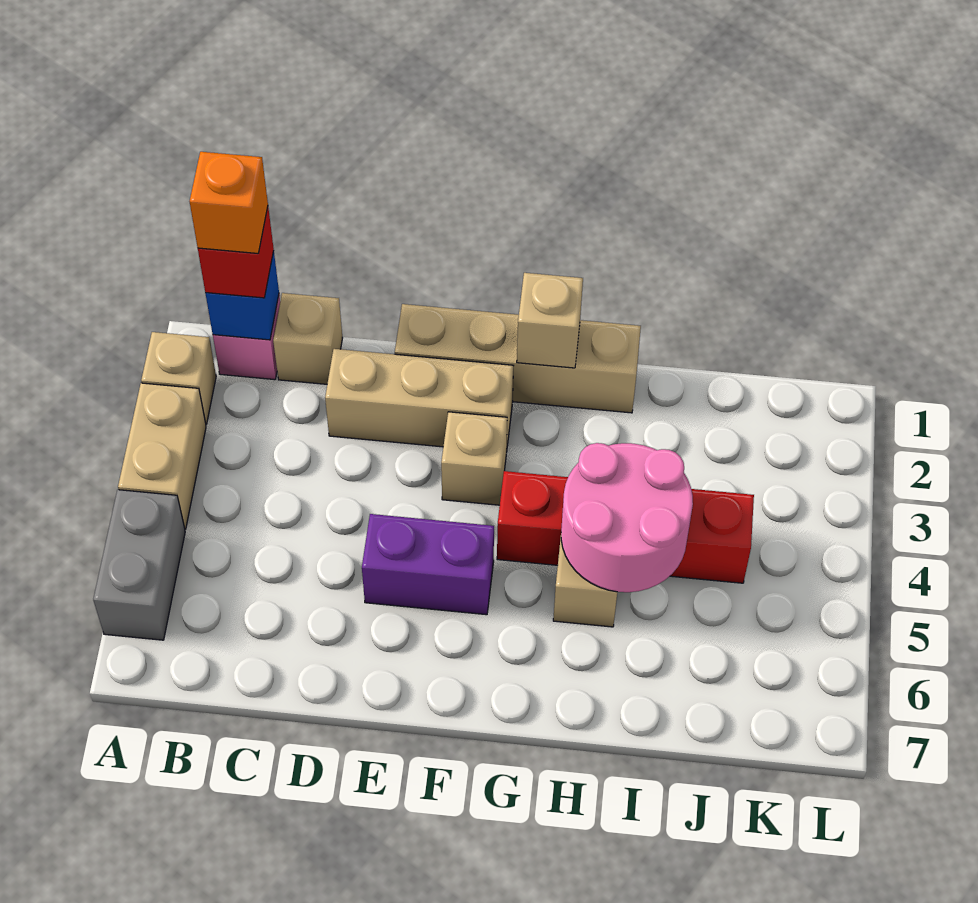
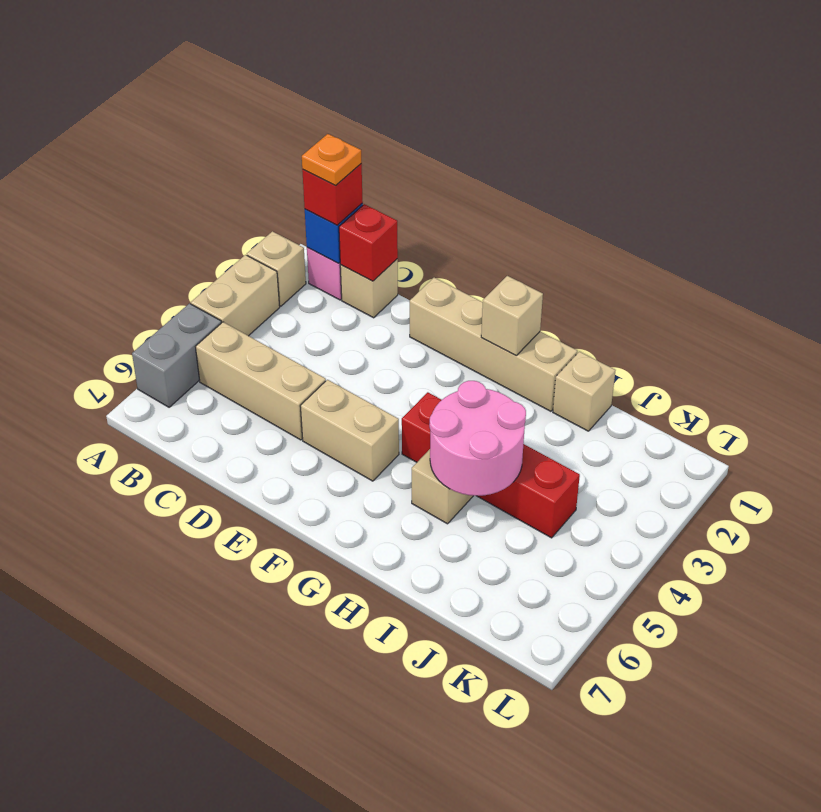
orange brick B1 level 4 -> orange plate B1 level 4
none -> red brick C1 level 2
tan brick D2:F2 level 1 -> tan brick B5:D5 level 1
purple brick E5:F5 level 1 -> tan brick E5:F5 level 1
tan brick F3 level 1 -> tan brick I1 level 1

